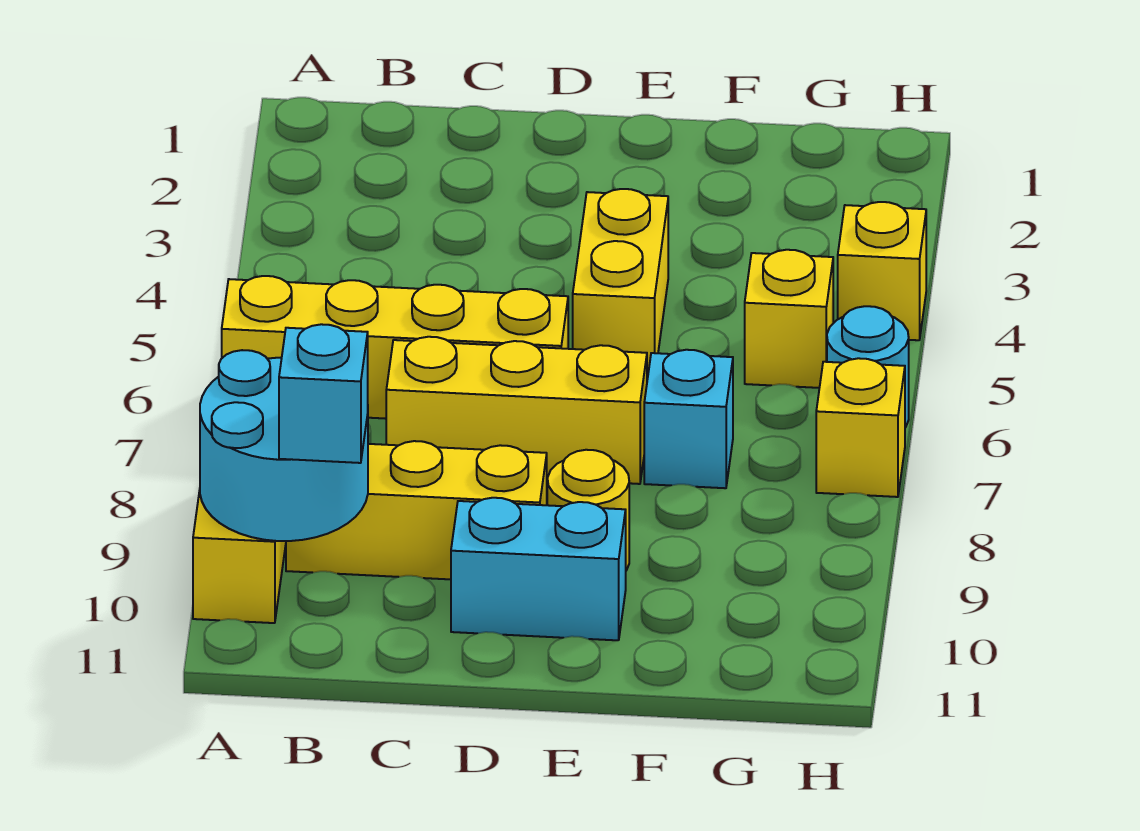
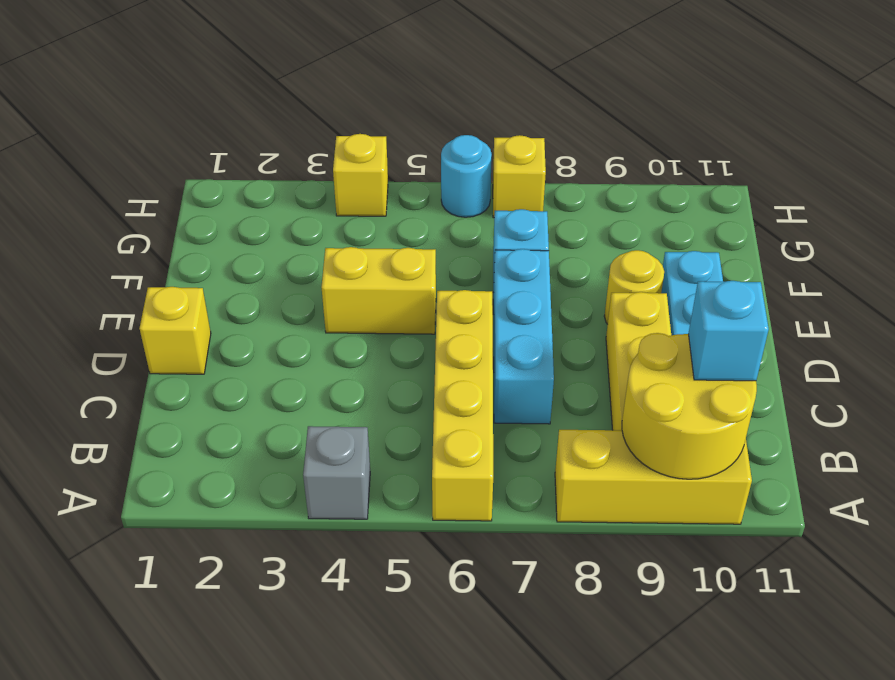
none -> grey brick A4 level 1
cyan round brick A9:B10 level 2 -> yellow round brick A9:B10 level 2
yellow brick C7:E7 level 1 -> cyan brick C7:E7 level 1
yellow brick G5 level 1 -> yellow brick D1 level 1

